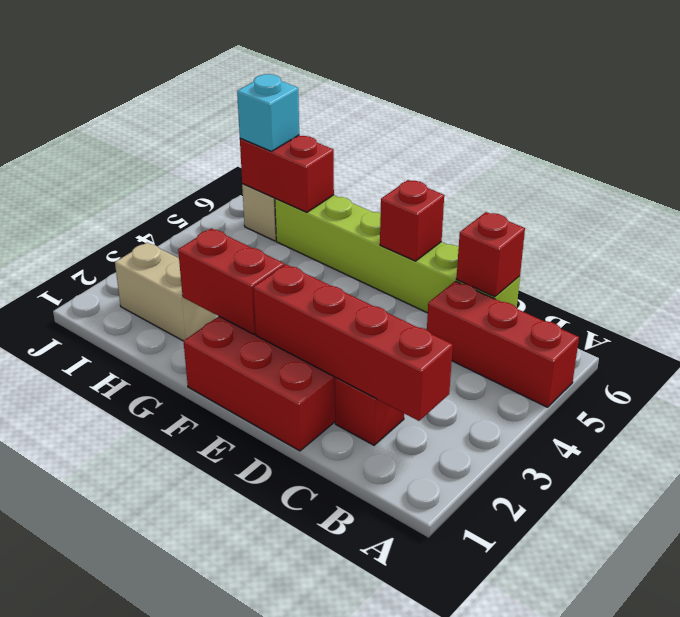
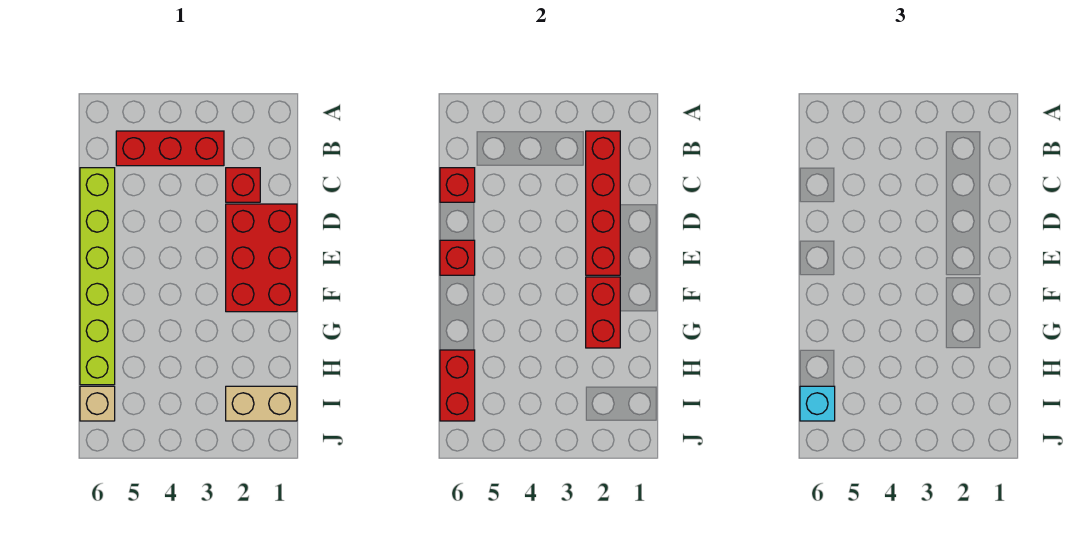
red brick A5:C5 level 1 -> red brick B3:B5 level 1
tan brick H2:I2 level 1 -> tan brick I1:I2 level 1

